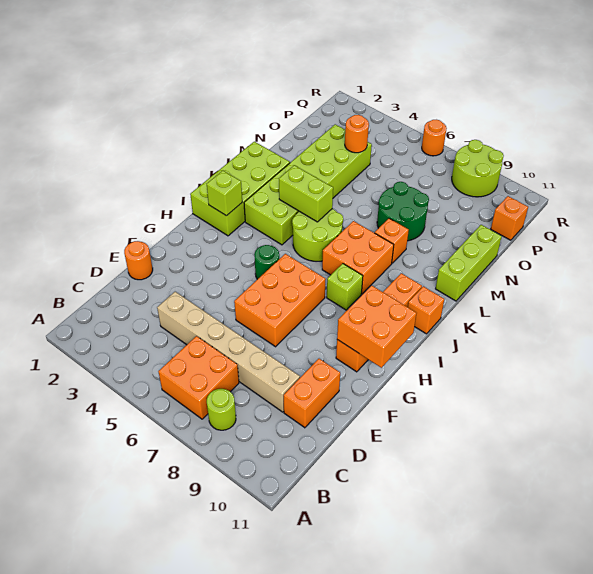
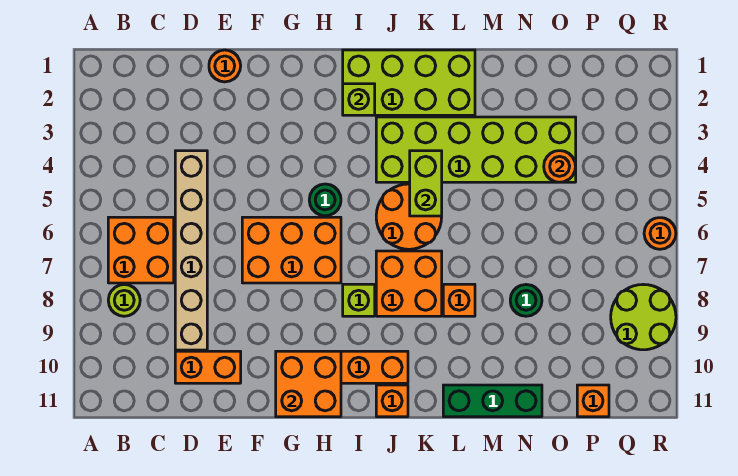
lime round brick J5:K6 level 1 -> orange round brick J5:K6 level 1
lime brick L11:N11 level 1 -> green brick L11:N11 level 1
green round brick M7:N8 level 1 -> green round brick N8 level 1

